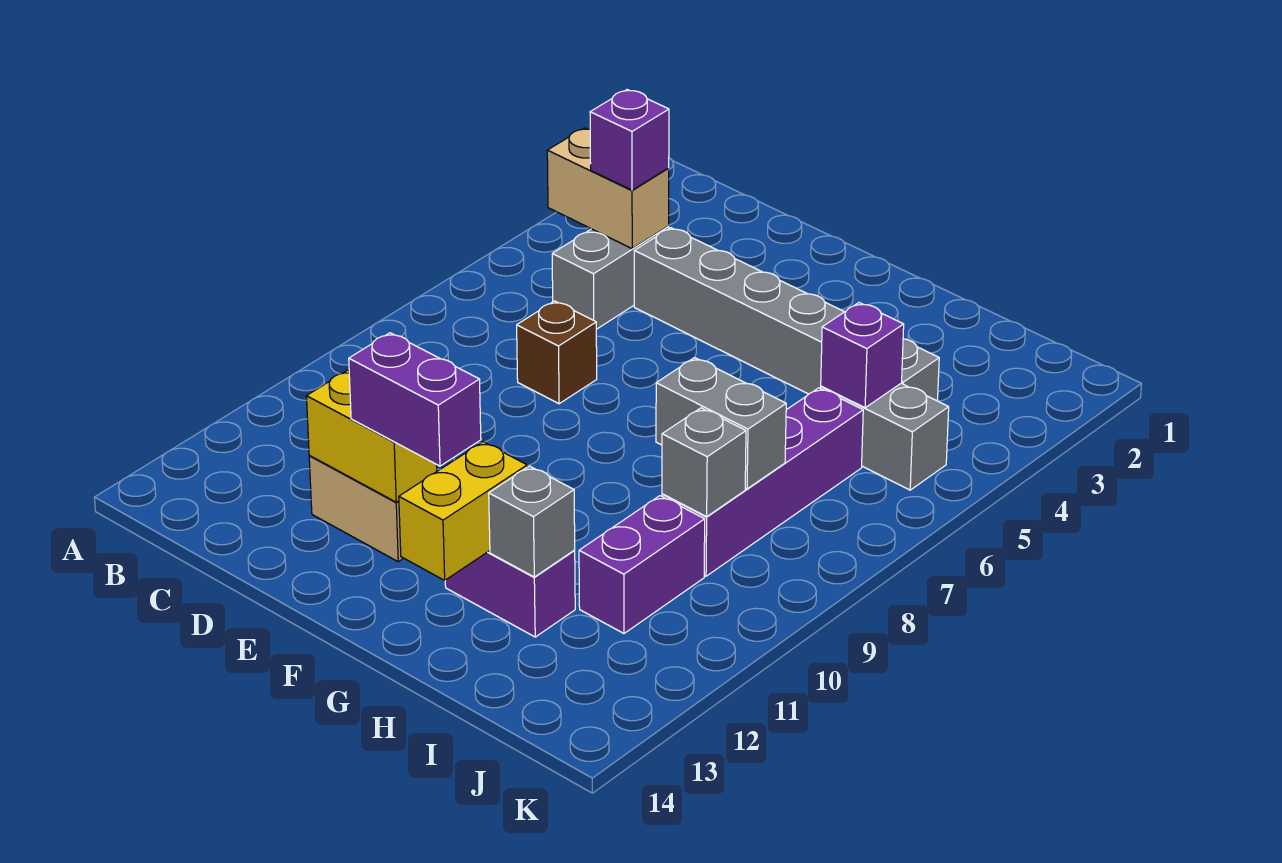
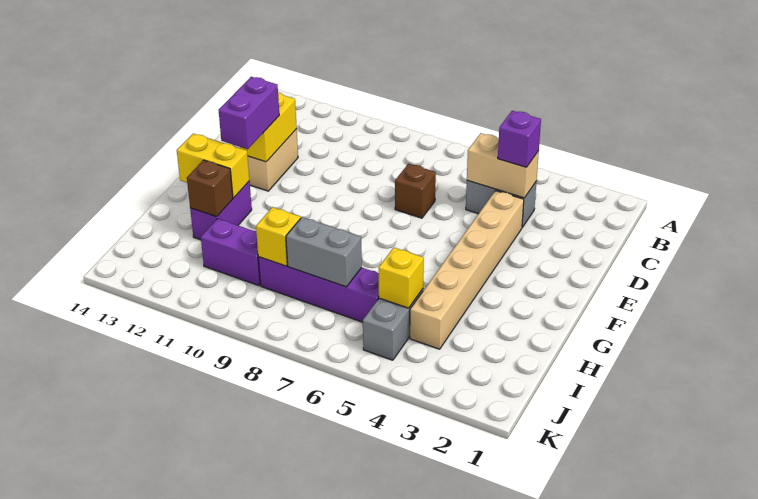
tan brick B4:C4 level 2 -> tan brick C4:C5 level 2
grey brick D4:I4 level 1 -> tan brick D4:I4 level 1
grey brick H8:I8 level 2 -> grey brick I7:I8 level 2
grey brick H12 level 2 -> brown brick H12 level 2
purple brick I5 level 2 -> yellow brick I5 level 2
grey brick I9 level 2 -> yellow brick I9 level 2

